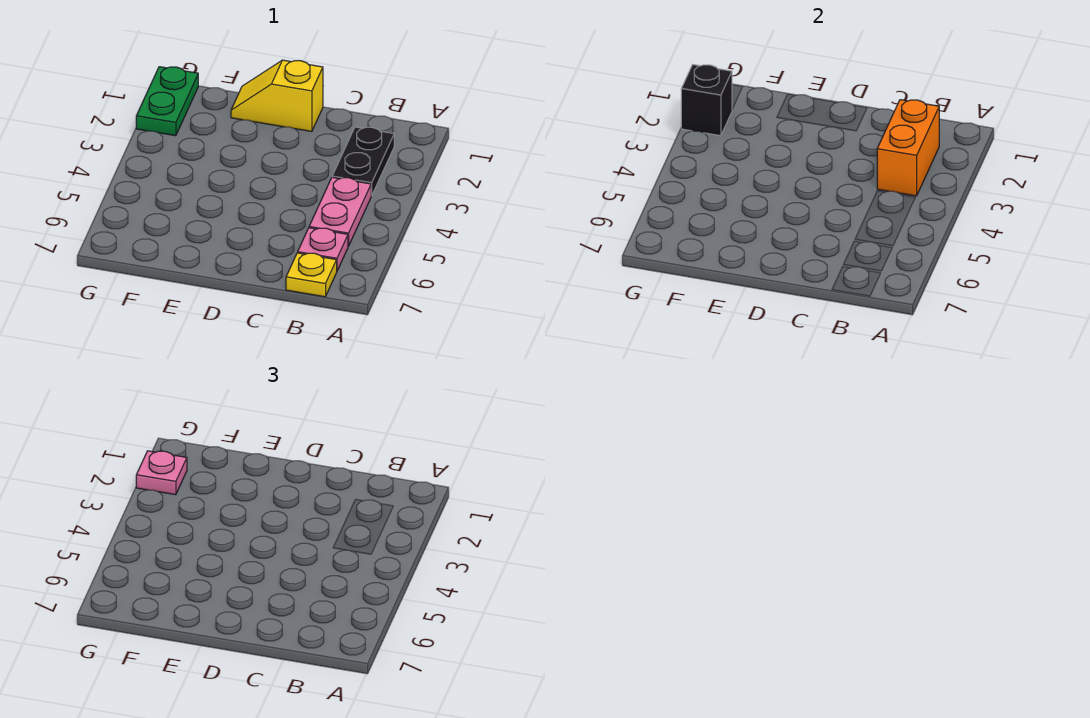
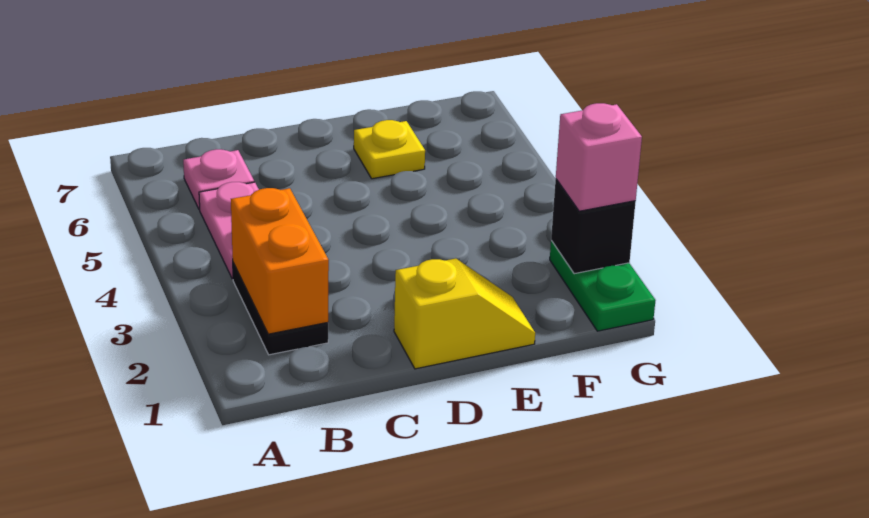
yellow plate B7 level 1 -> yellow plate E6 level 1
pink plate G2 level 3 -> pink brick G2 level 3

